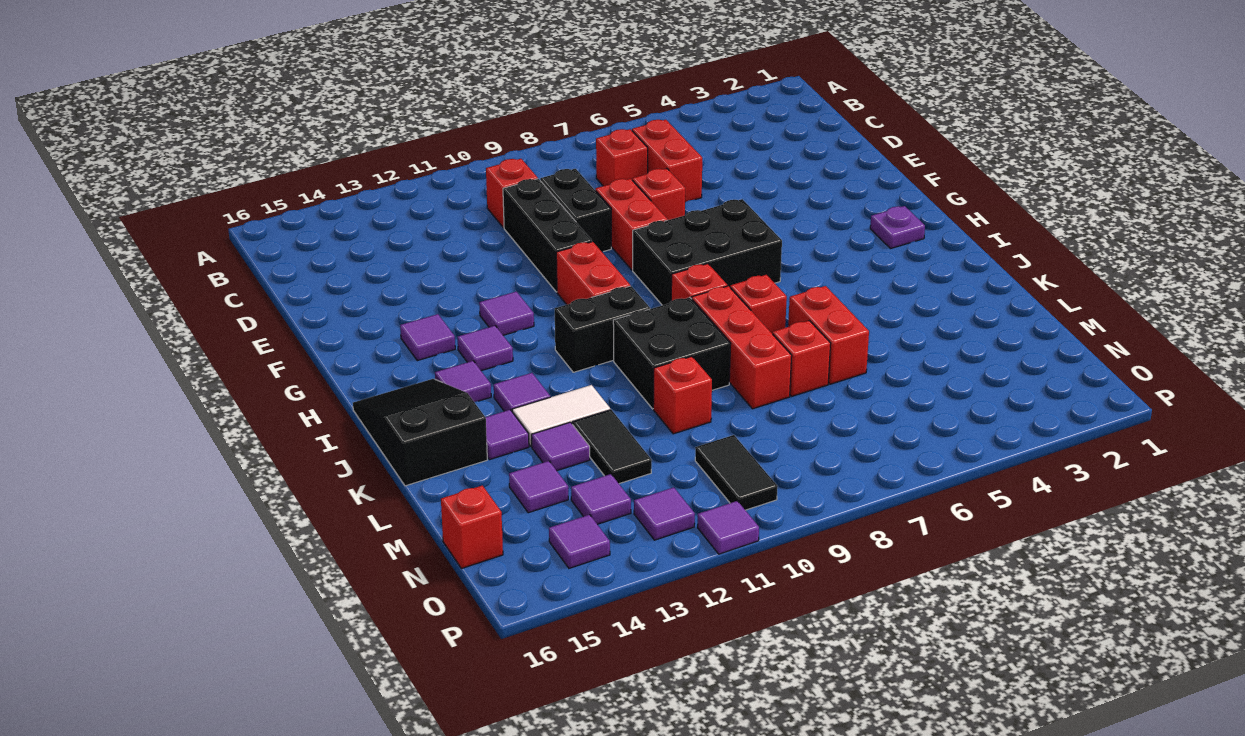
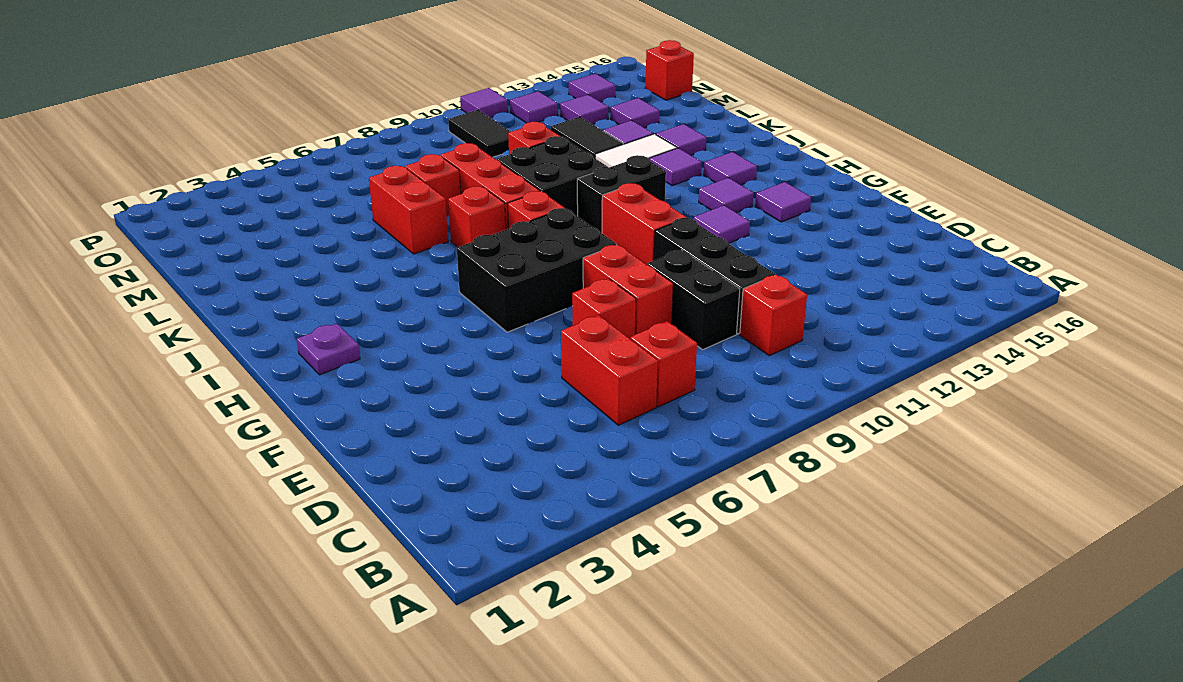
black slope I15:K16 level 1 top K -> none

